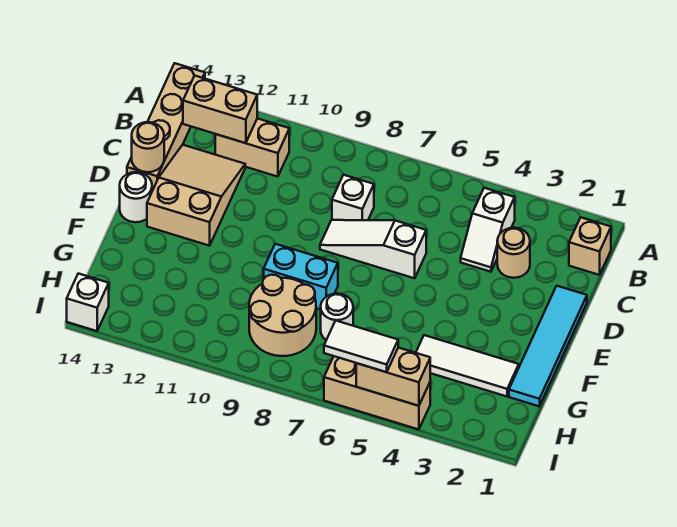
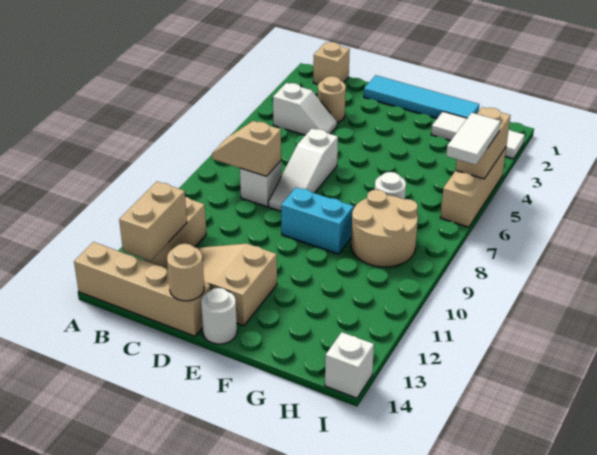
none -> tan slope B8:C8 level 2 top C
cyan brick F8:F9 level 1 -> cyan brick E9:F9 level 1
white tile G2:G4 level 1 -> white tile G2:I2 level 1

